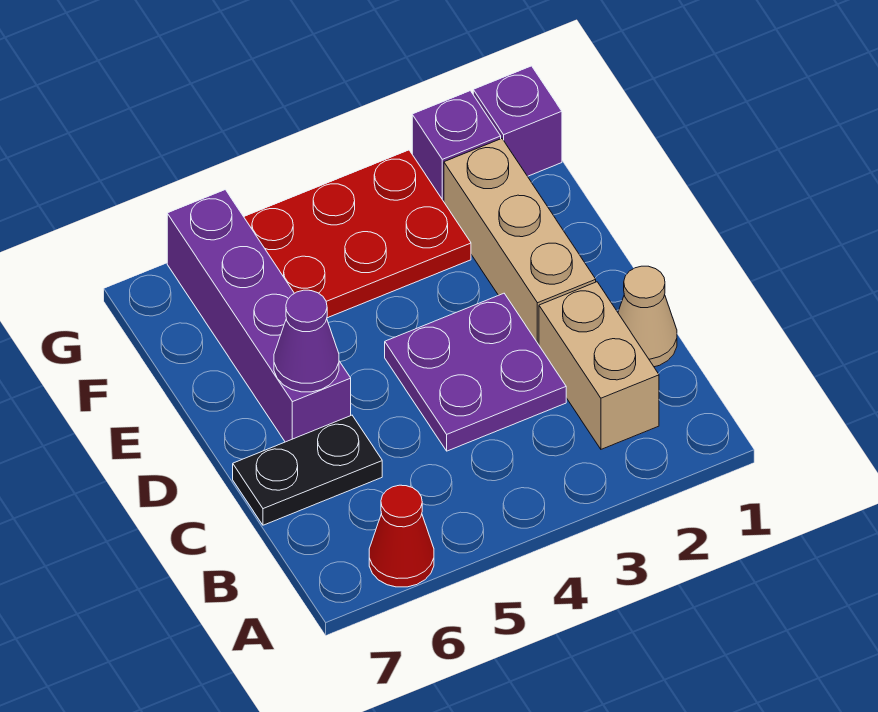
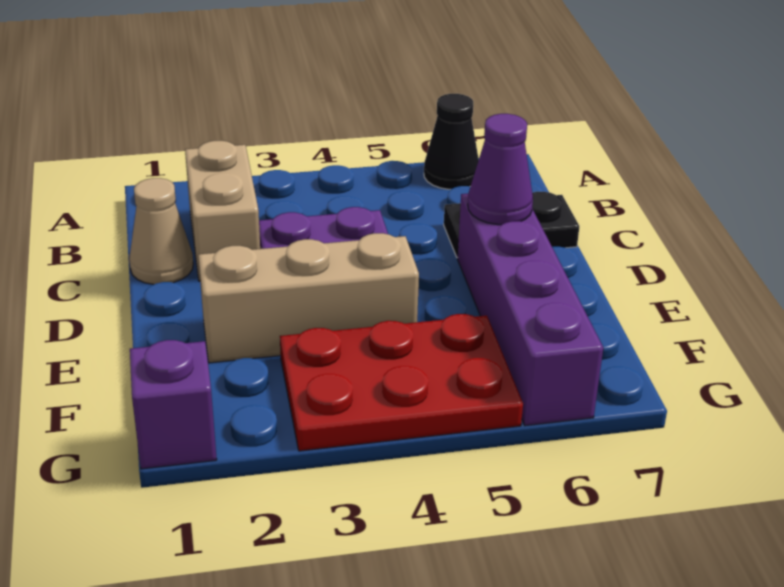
red cone A6 level 1 -> black cone A6 level 1
tan brick D2:F2 level 1 -> tan brick E2:E4 level 1
purple brick G2 level 1 -> none

